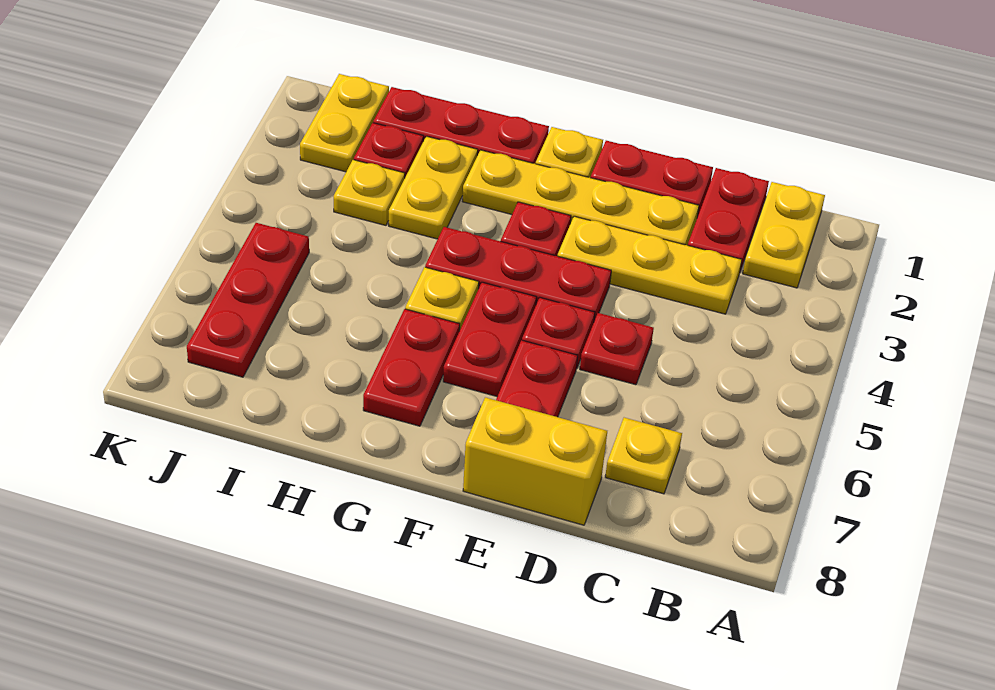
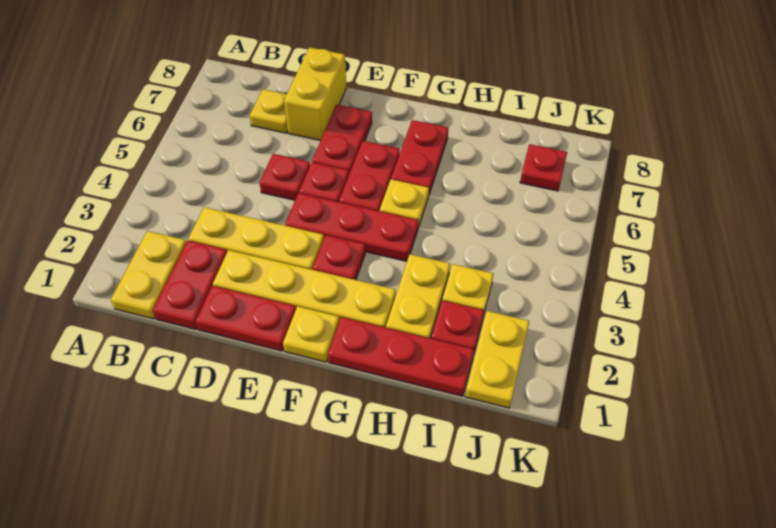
yellow brick D8:E8 level 1 -> yellow brick D7:D8 level 1
red plate J5:J7 level 1 -> red plate J7 level 1

